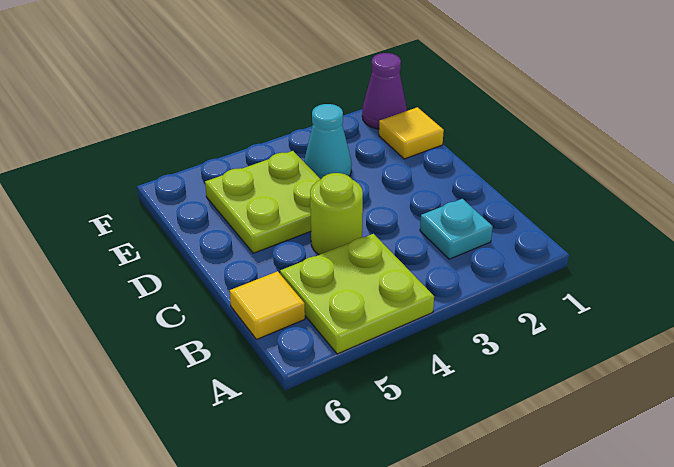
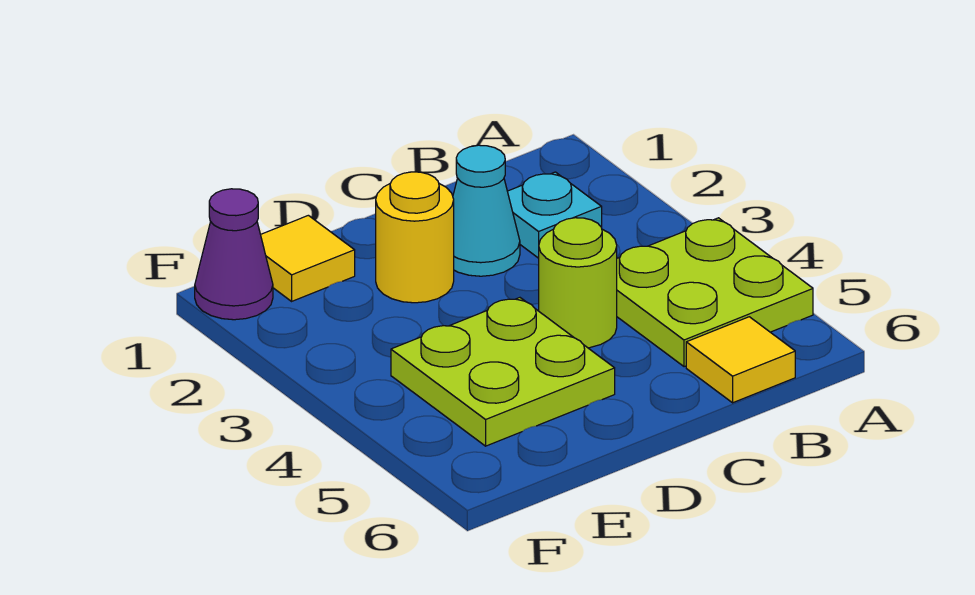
none -> yellow round brick D2 level 1
cyan cone E3 level 1 -> cyan cone C2 level 1

